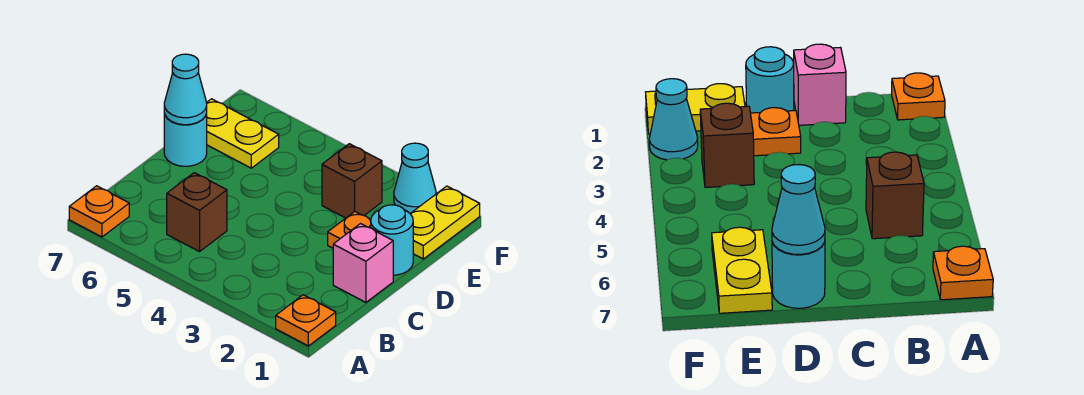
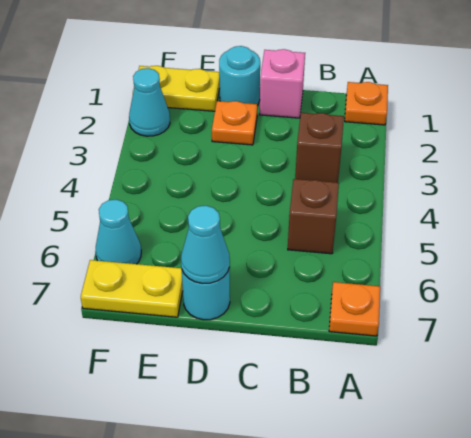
brown brick E3 level 1 -> brown brick B3 level 1
yellow plate E6:E7 level 1 -> yellow plate E7:F7 level 1
none -> cyan cone F6 level 1

